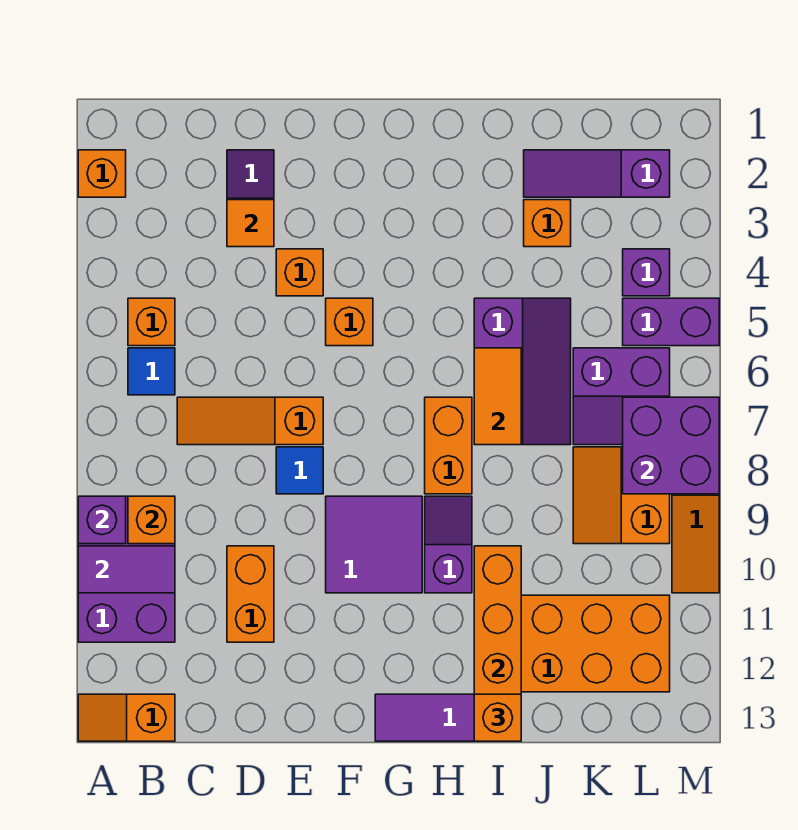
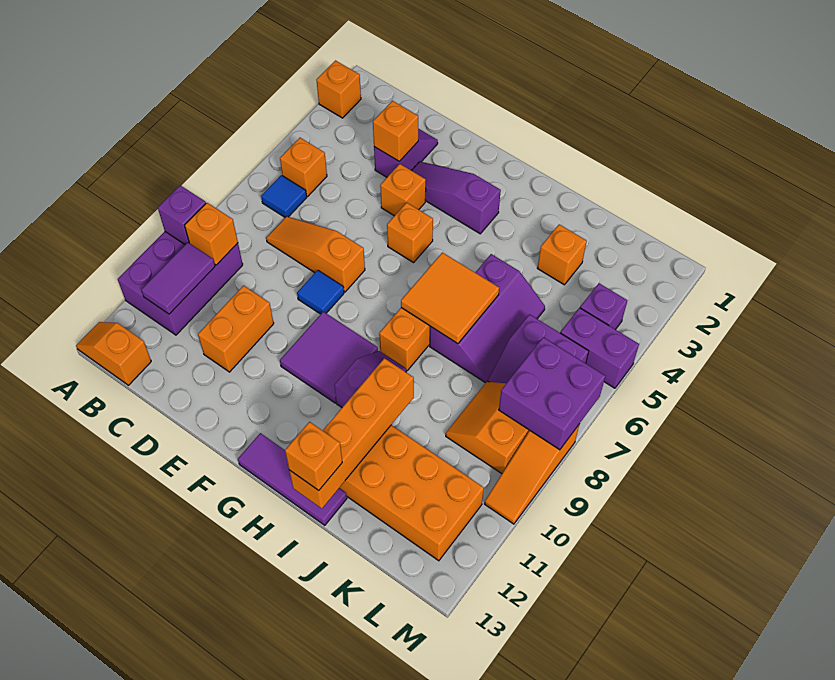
purple tile A10:B10 level 2 -> purple tile B10:B11 level 2
orange tile D3 level 2 -> orange brick D3 level 2
orange tile I6:I7 level 2 -> orange tile H6:I7 level 2
purple slope J2:L2 level 1 top L -> purple slope E3:G3 level 1 top G

